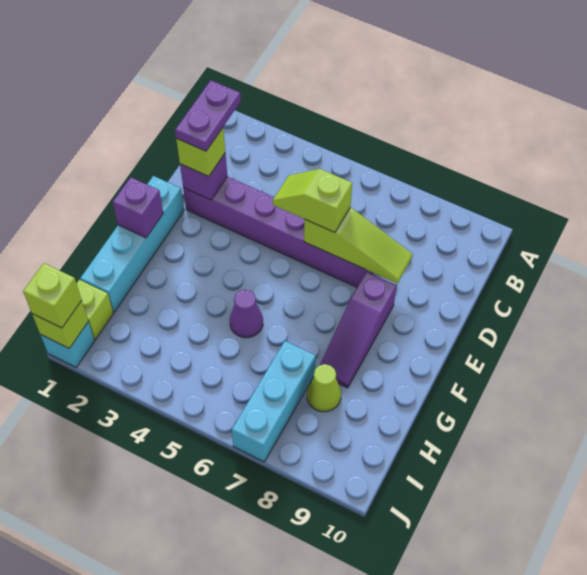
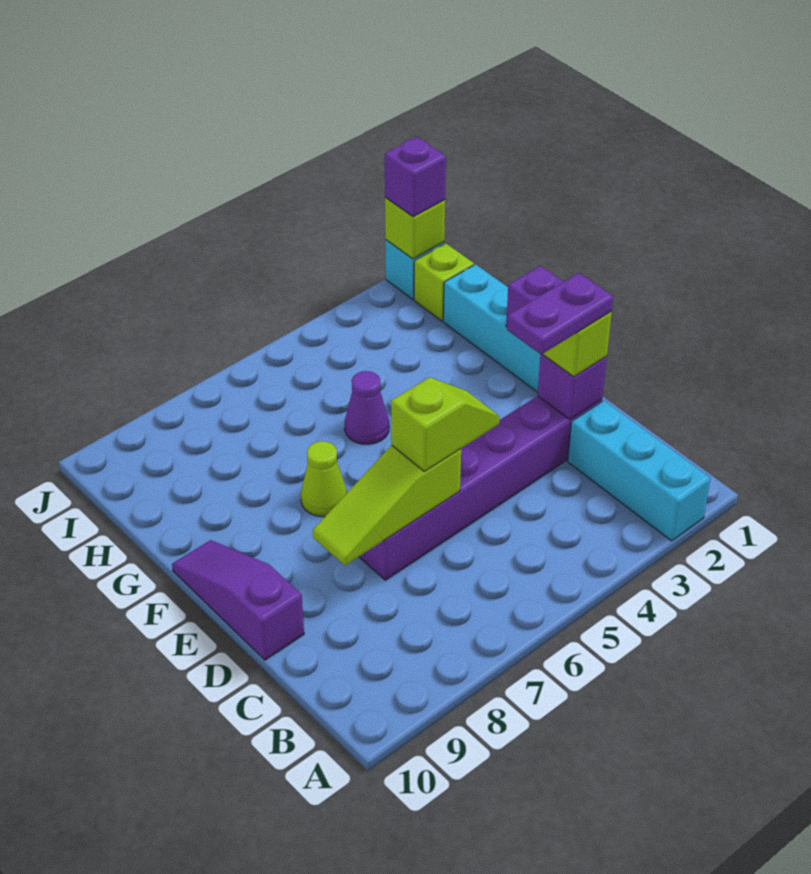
purple plate C2:D2 level 4 -> purple plate D2:D3 level 4
purple slope E8:G8 level 1 top E -> purple slope D10:F10 level 1 top D
cyan brick H7:J7 level 1 -> cyan brick A2:C2 level 1
lime cone H8 level 1 -> lime cone F7 level 1
lime brick J1 level 3 -> purple brick J1 level 3

